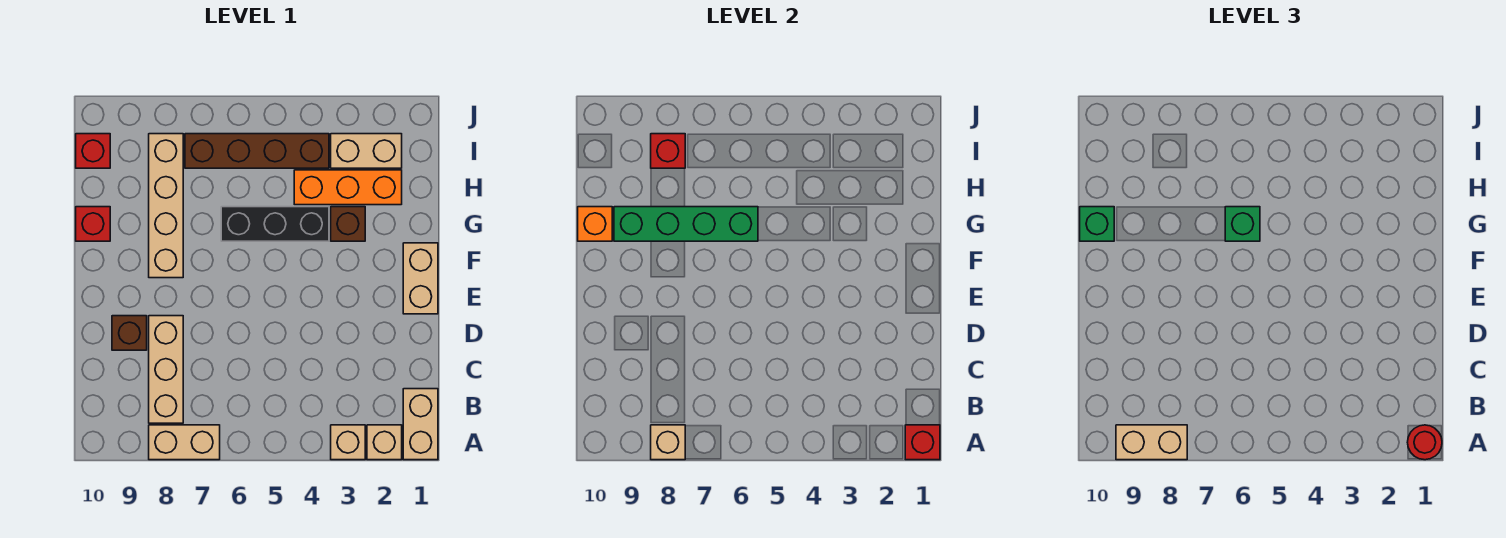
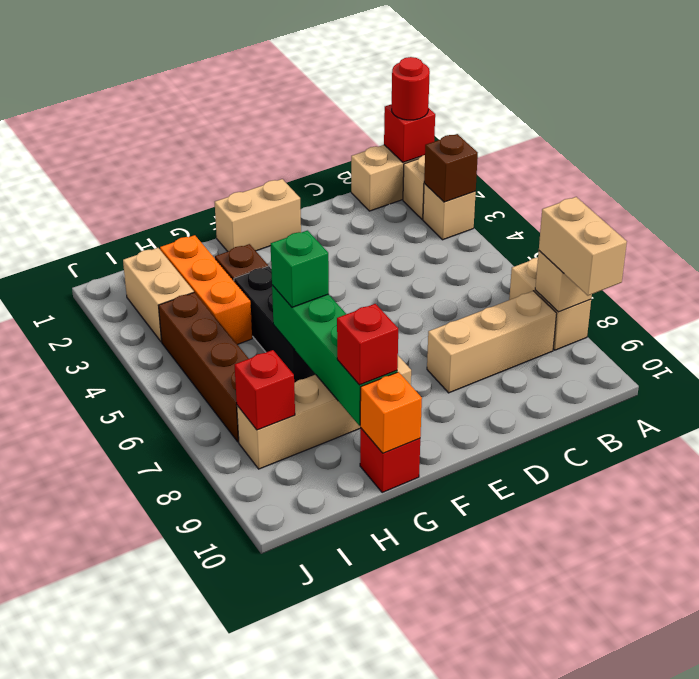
brown brick D9 level 1 -> brown brick A3 level 2
green brick G10 level 3 -> none
red brick I10 level 1 -> red brick G9 level 3

